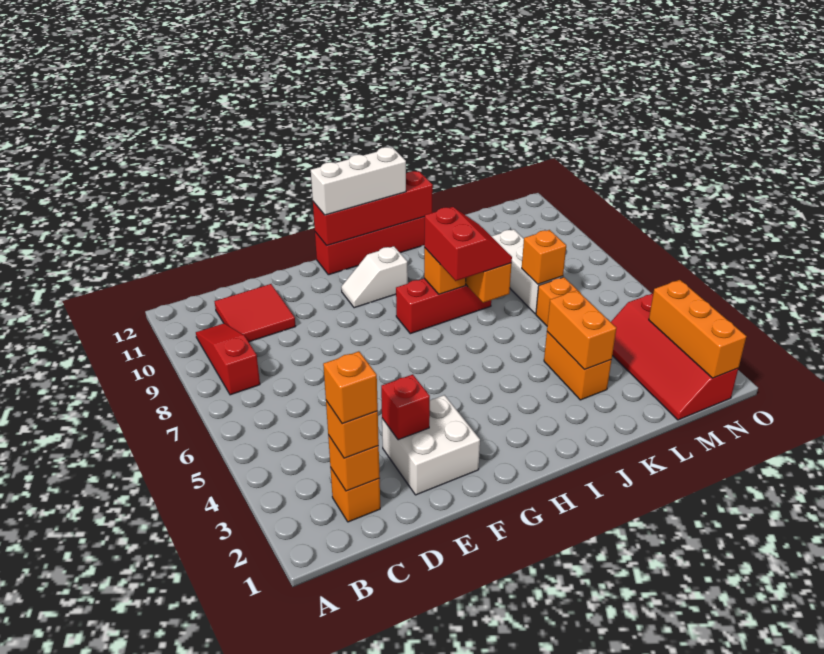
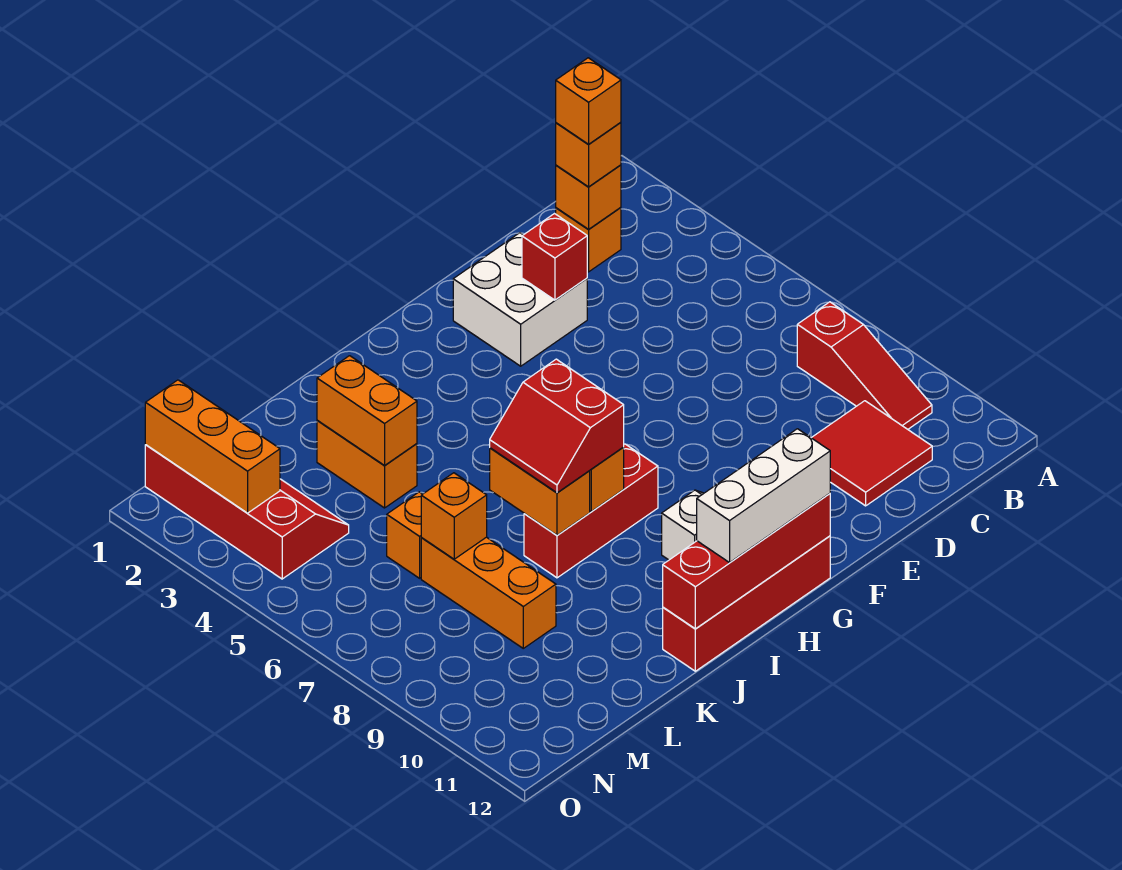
white brick L7:L9 level 1 -> orange brick L7:L9 level 1

